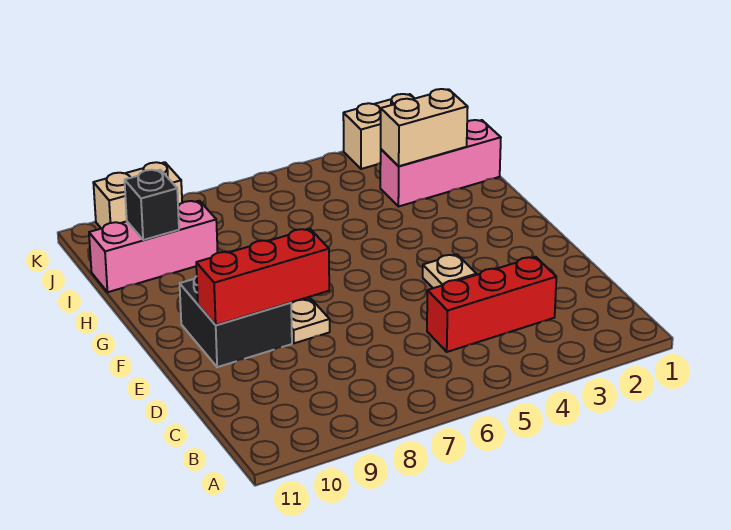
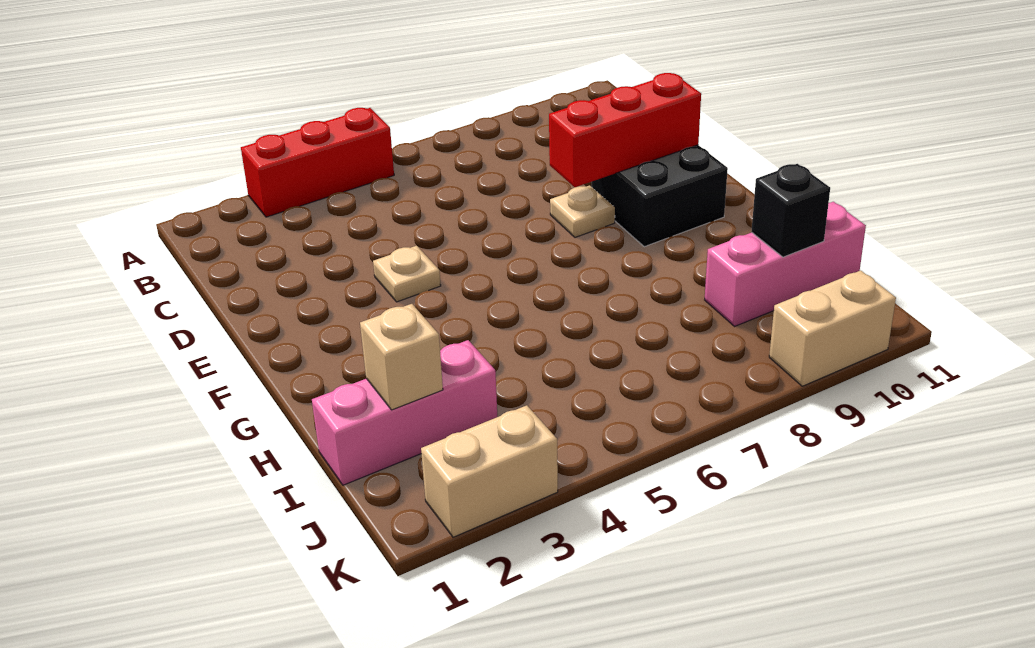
red brick C3:C5 level 1 -> red brick A3:A5 level 1
tan brick I2:I3 level 2 -> tan brick I2 level 2

